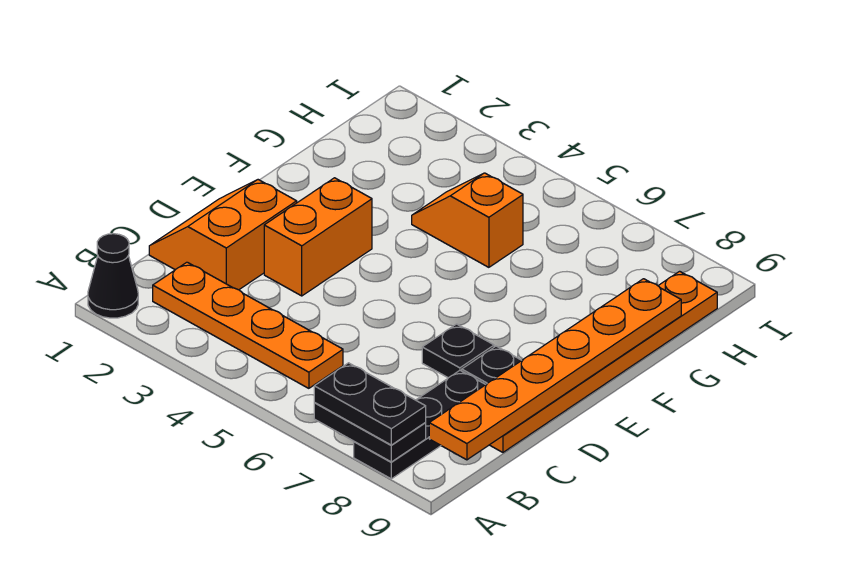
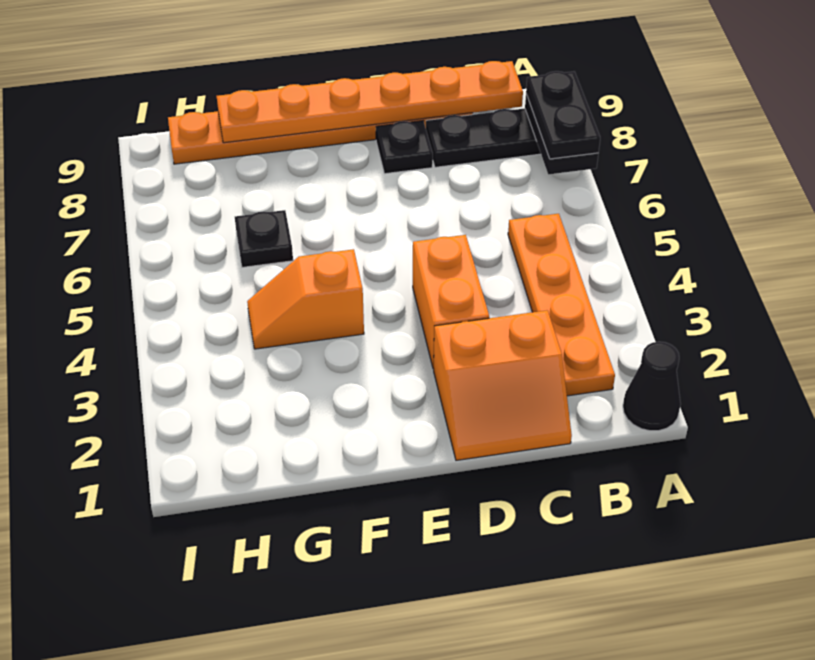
orange brick D3:E3 level 1 -> orange brick D3:D4 level 1
black plate D7 level 1 -> black plate G6 level 1
orange slope G4:G5 level 1 top 5 -> orange slope F4:G4 level 1 top F

